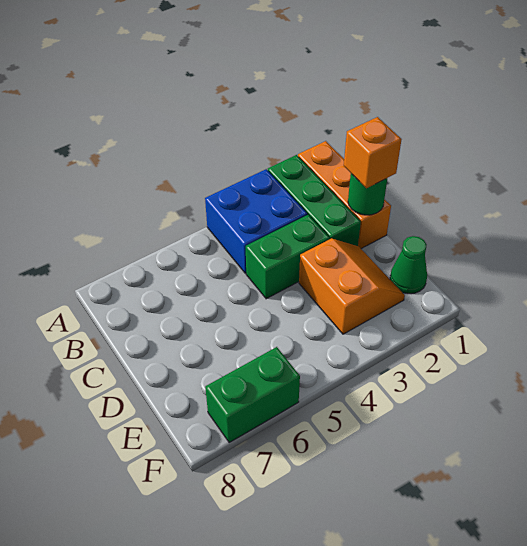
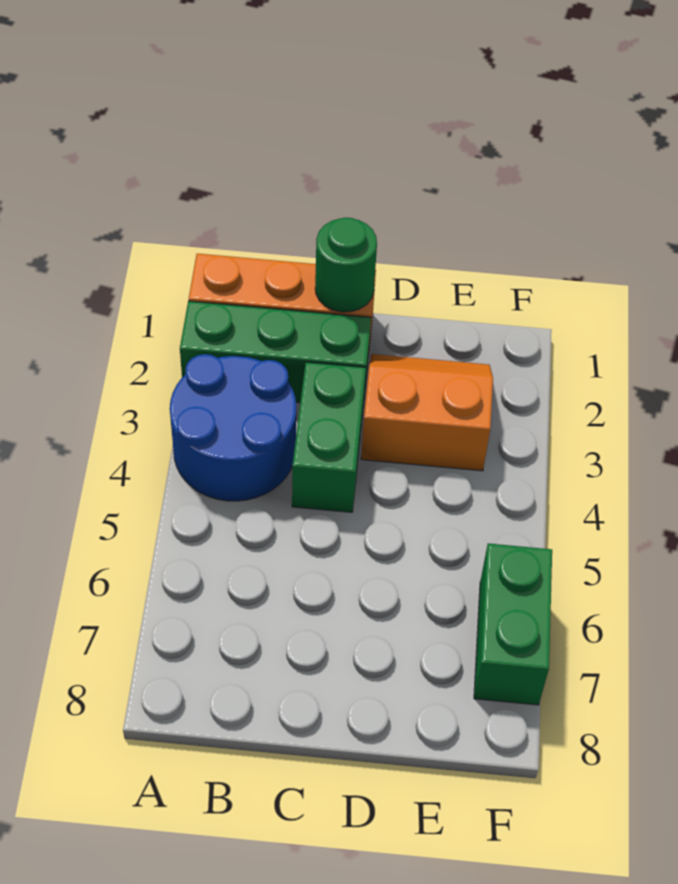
blue brick A3:B4 level 1 -> blue round brick A3:B4 level 1
orange brick C1 level 3 -> none
green cone E1 level 1 -> none

